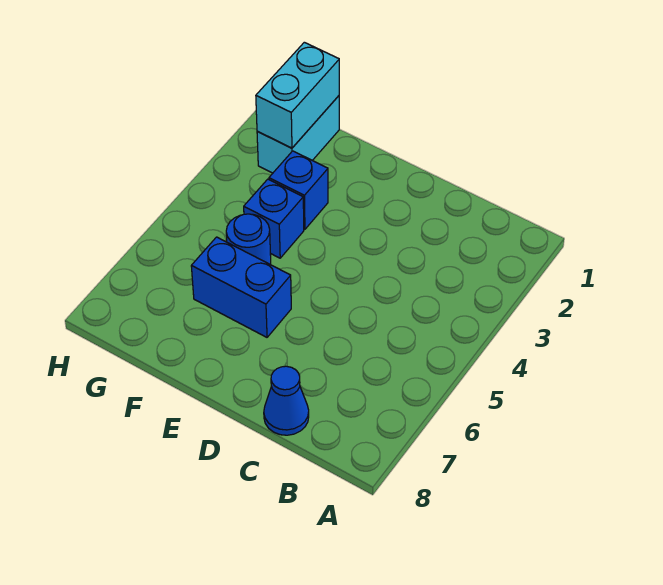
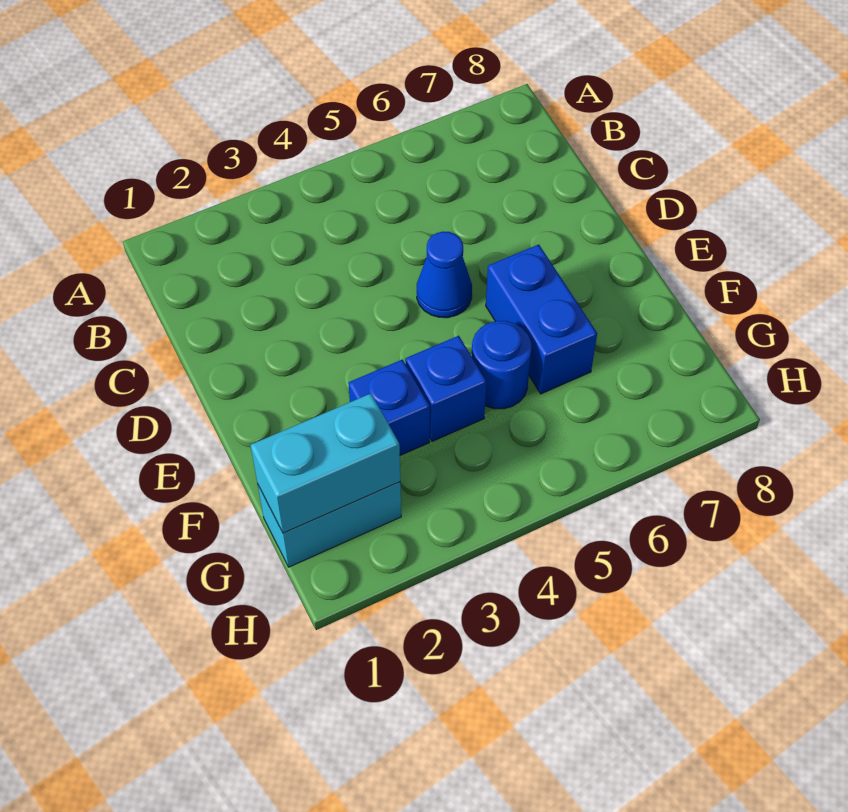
blue cone C8 level 1 -> blue cone D5 level 1

